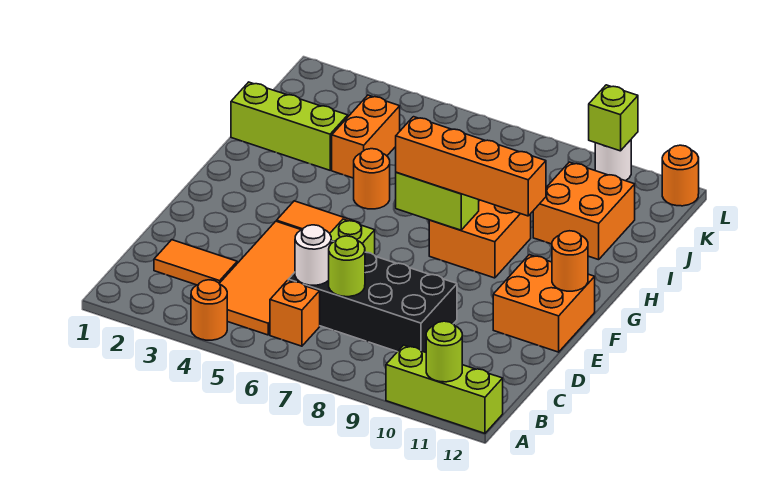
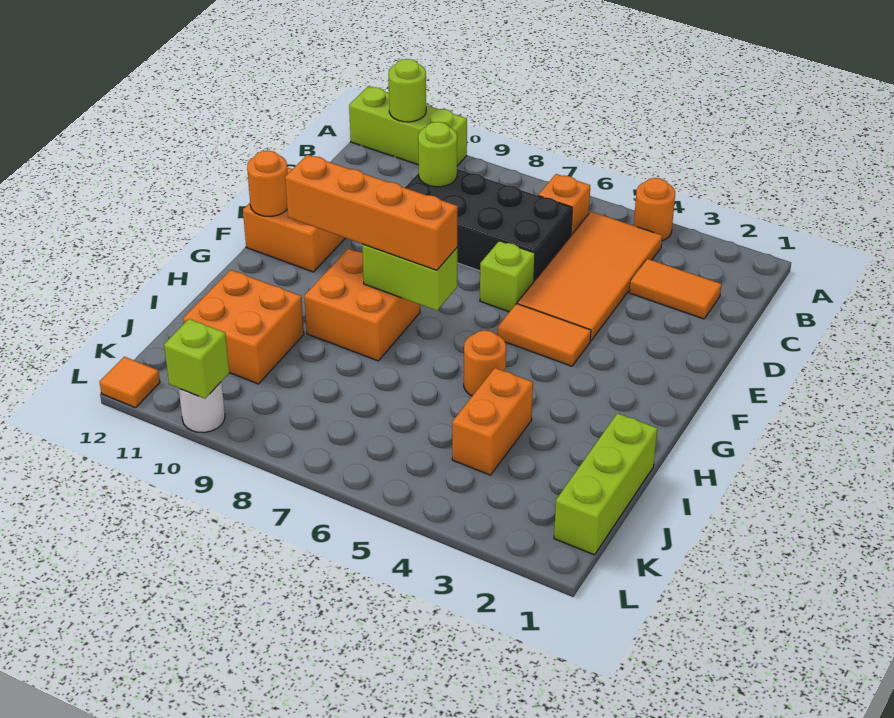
white round brick C6 level 2 -> none
lime round brick C7 level 2 -> lime round brick C9 level 2
lime brick I1:I3 level 1 -> lime brick I1:K1 level 1
orange round brick L12 level 1 -> orange tile L12 level 1

